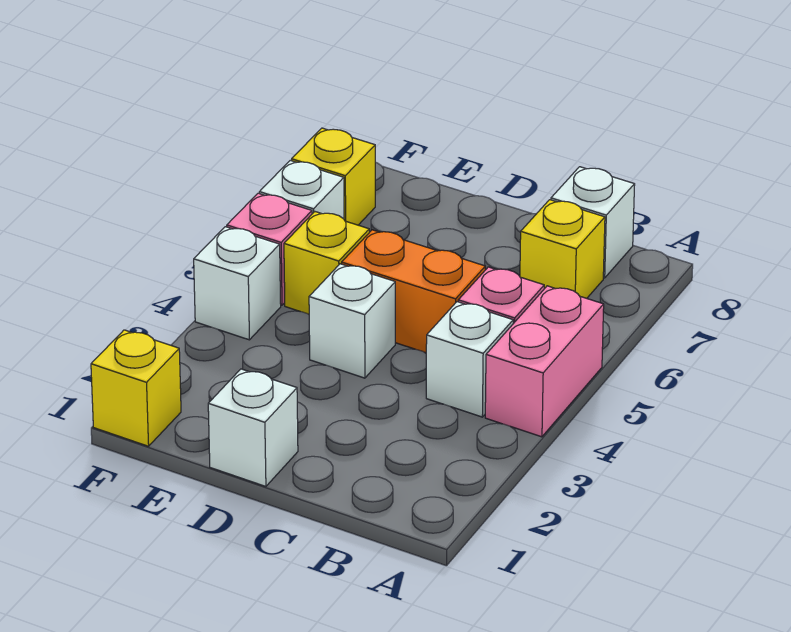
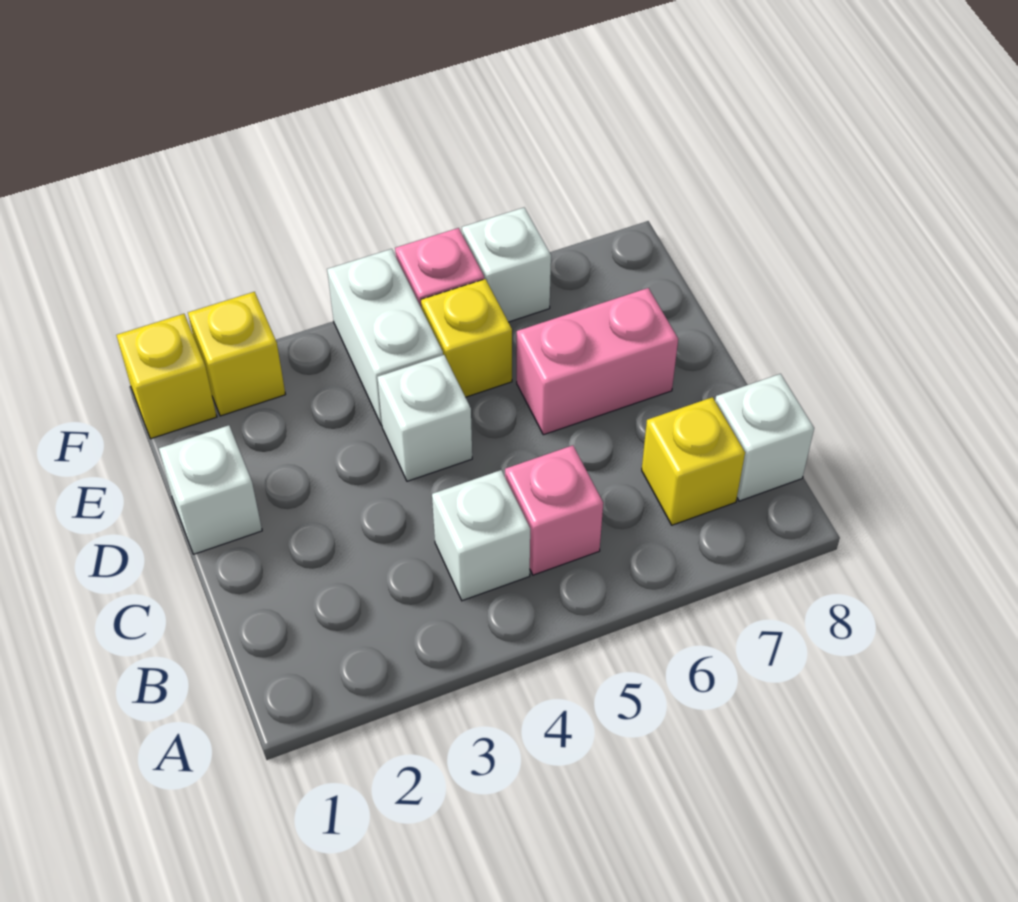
pink brick A4:A5 level 1 -> pink brick D6:D7 level 1
orange brick C5:D5 level 1 -> none
white brick F4 level 1 -> white brick E4:F4 level 1
yellow brick F7 level 1 -> yellow brick F2 level 1

